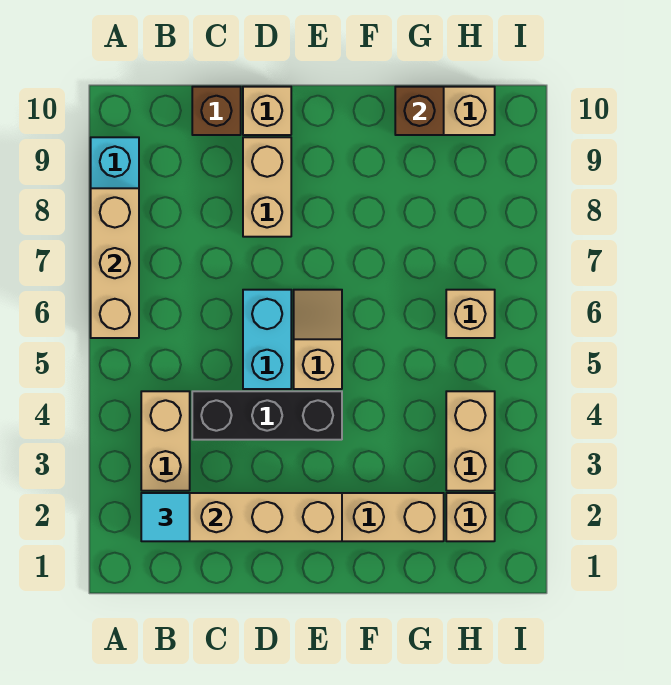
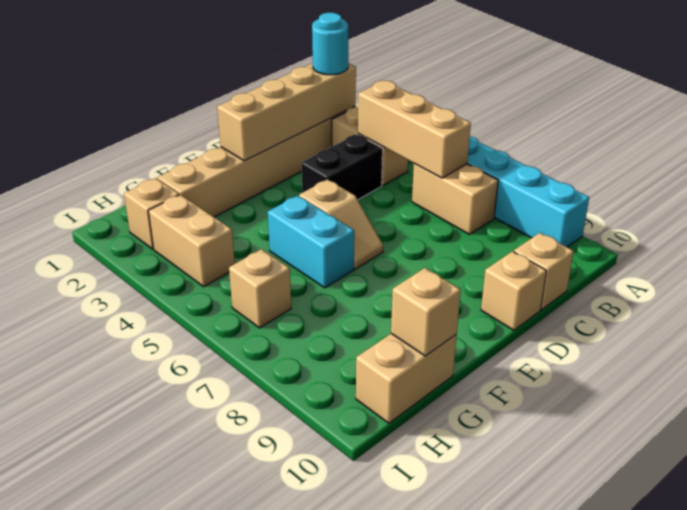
tan brick A6:A8 level 2 -> tan brick B4:B6 level 2
cyan tile B2 level 3 -> cyan round brick B2 level 3
black brick C4:E4 level 1 -> black brick C4:D4 level 1
brown brick C10 level 1 -> tan brick C10 level 1
cyan brick D5:D6 level 1 -> cyan brick F5:F6 level 1
tan brick D8:D9 level 1 -> tan brick B6:B7 level 1
brown brick G10 level 2 -> tan brick G10 level 2

